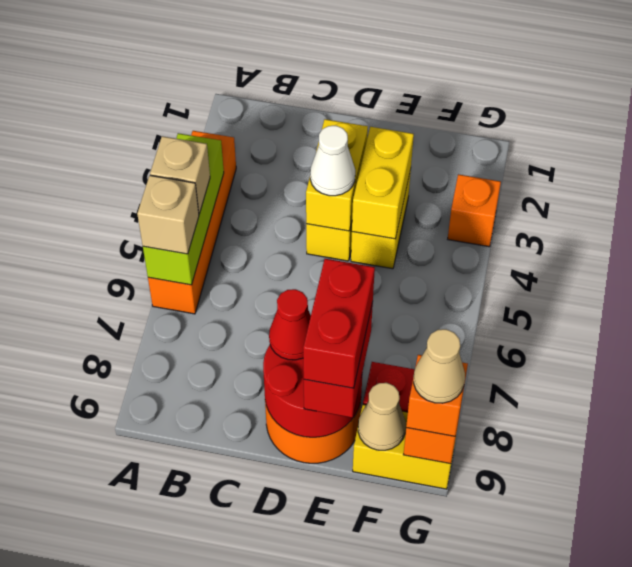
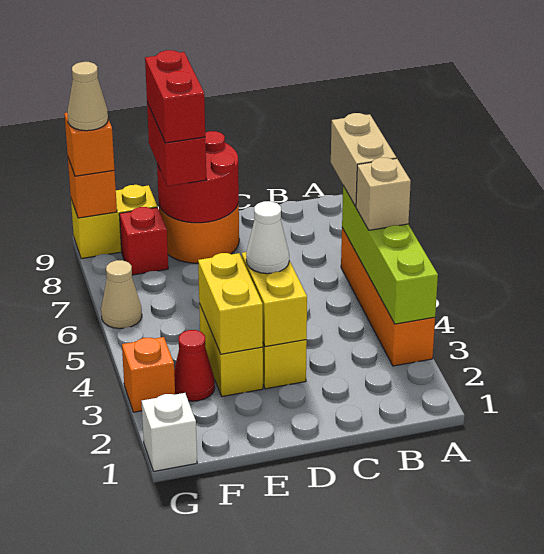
lime brick A4:A6 level 2 -> lime brick A3:A6 level 2
tan brick A6 level 3 -> tan brick A6:A7 level 3
red cone D8 level 3 -> red cone F3 level 1
tan cone F9 level 2 -> tan cone G6 level 1
none -> white brick G1 level 1

